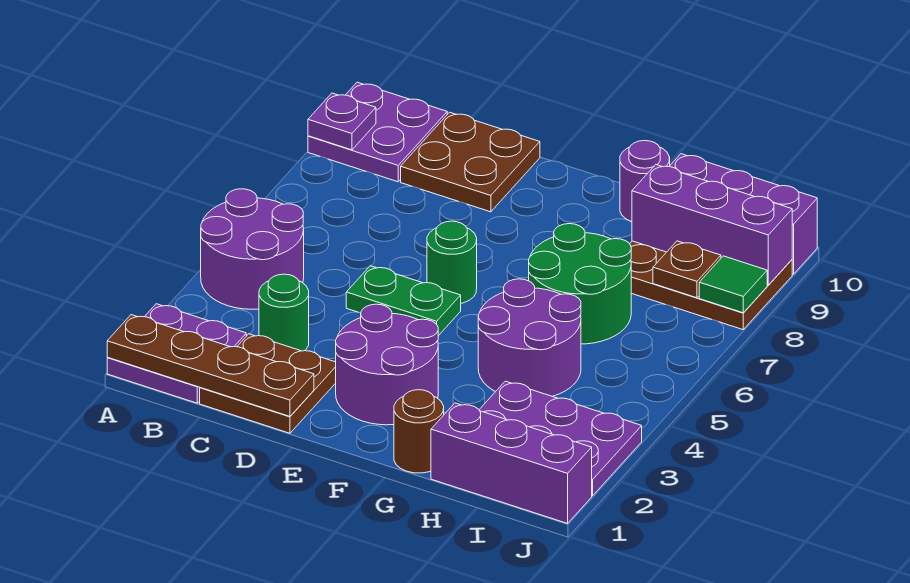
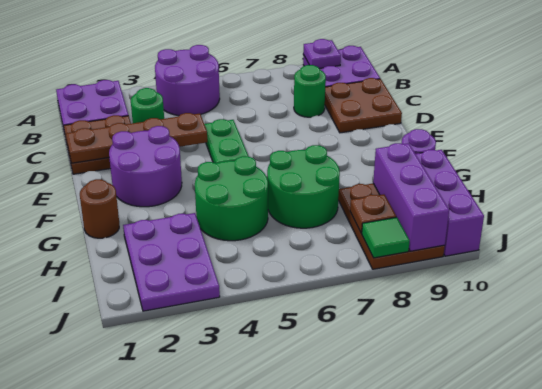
brown plate A1:D1 level 2 -> brown plate D1:D4 level 2
green round brick E6 level 1 -> green round brick C8 level 1
purple round brick G4:H5 level 1 -> green round brick G4:H5 level 1
purple brick H1:J1 level 1 -> none

